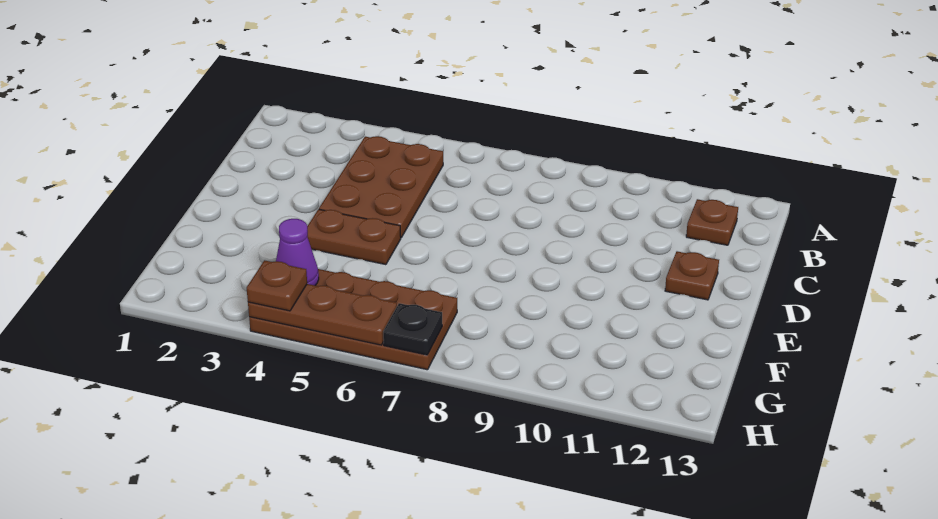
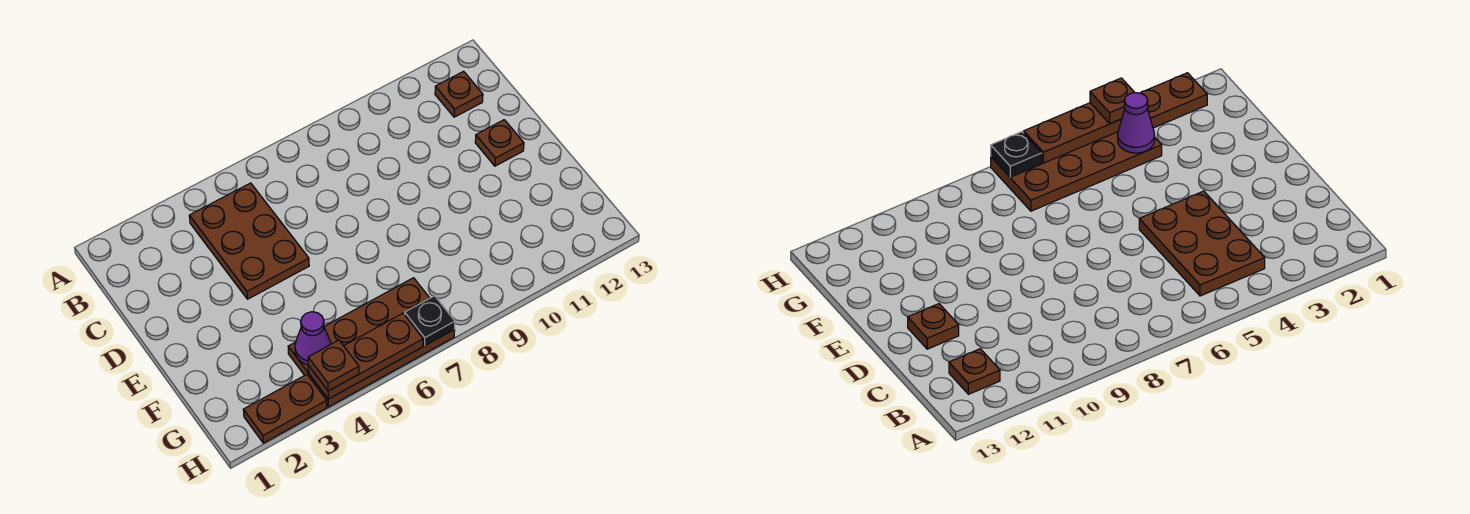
brown plate E4:E5 level 1 -> brown plate H2:H3 level 1

